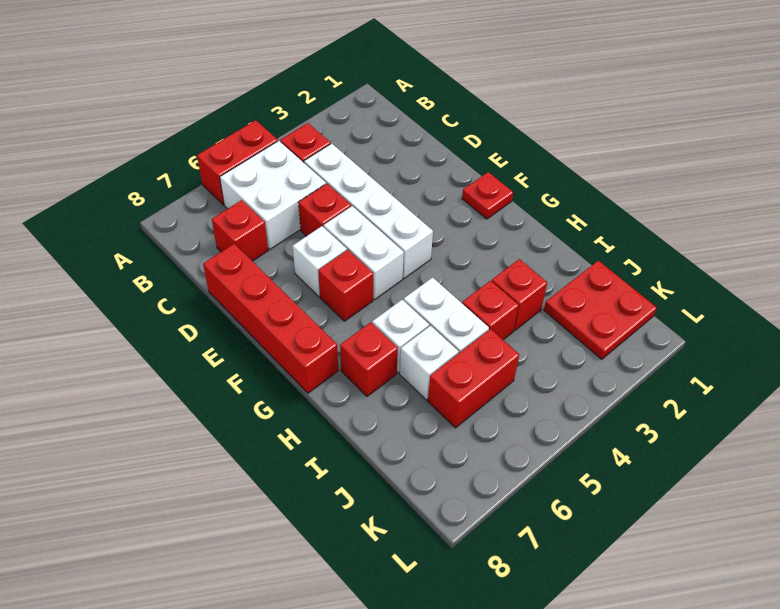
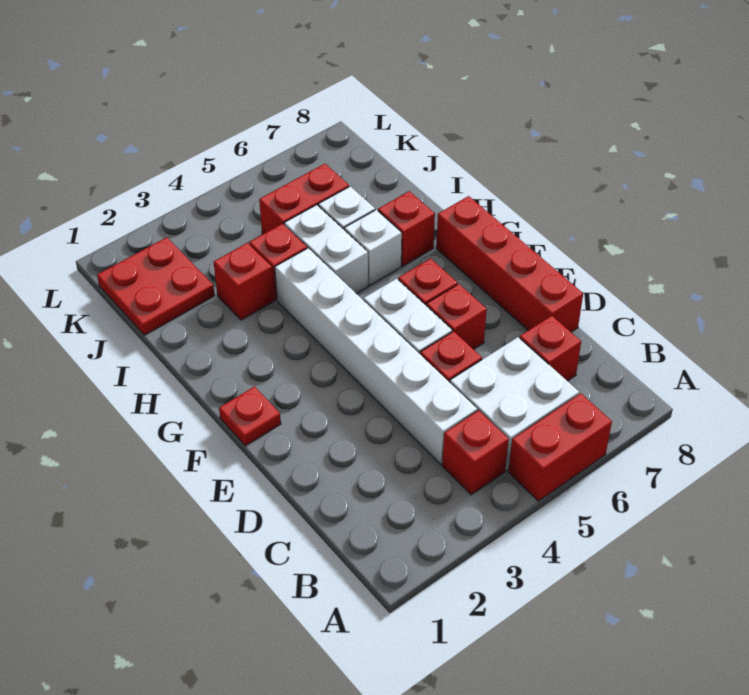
white brick C4:F4 level 1 -> white brick C4:H4 level 1
white brick E6 level 1 -> red brick E6 level 1

